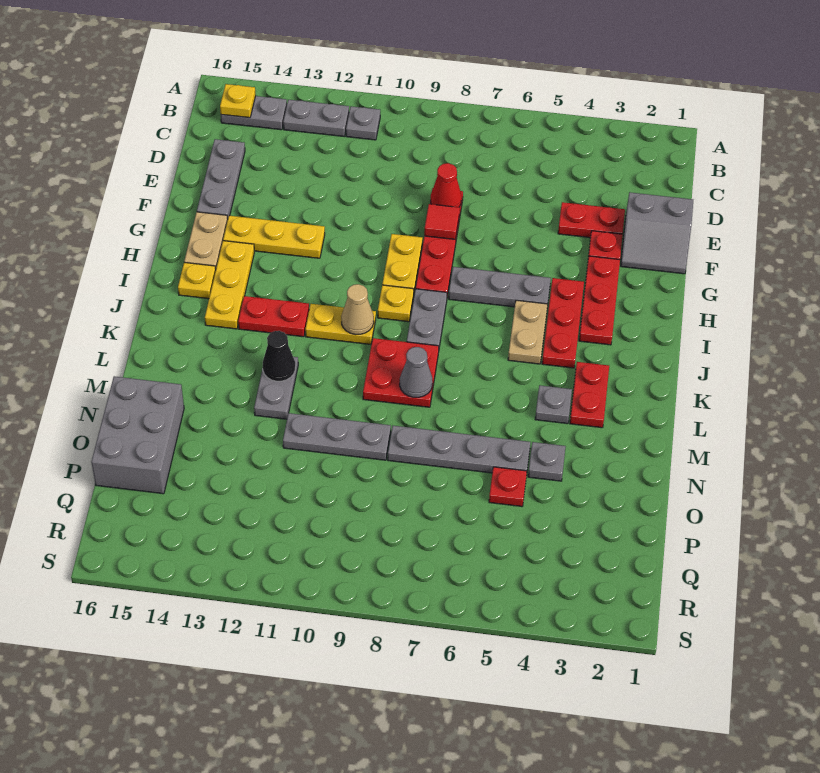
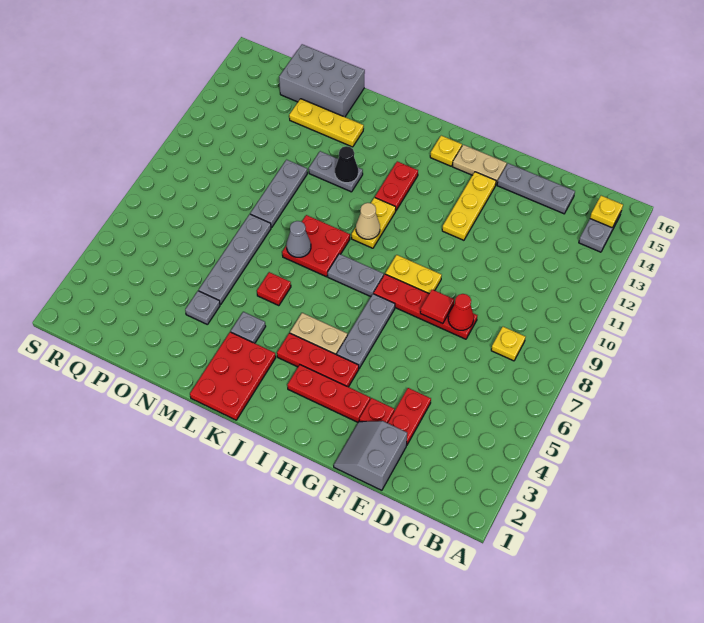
grey plate B11 level 1 -> none
grey plate B12:B13 level 1 -> none
yellow plate H14:J14 level 1 -> yellow plate M14:O14 level 1
yellow plate I9 level 1 -> yellow plate C8 level 1
red plate K3:L3 level 1 -> red plate K1:L3 level 1
red plate O5 level 1 -> red plate L6 level 1

